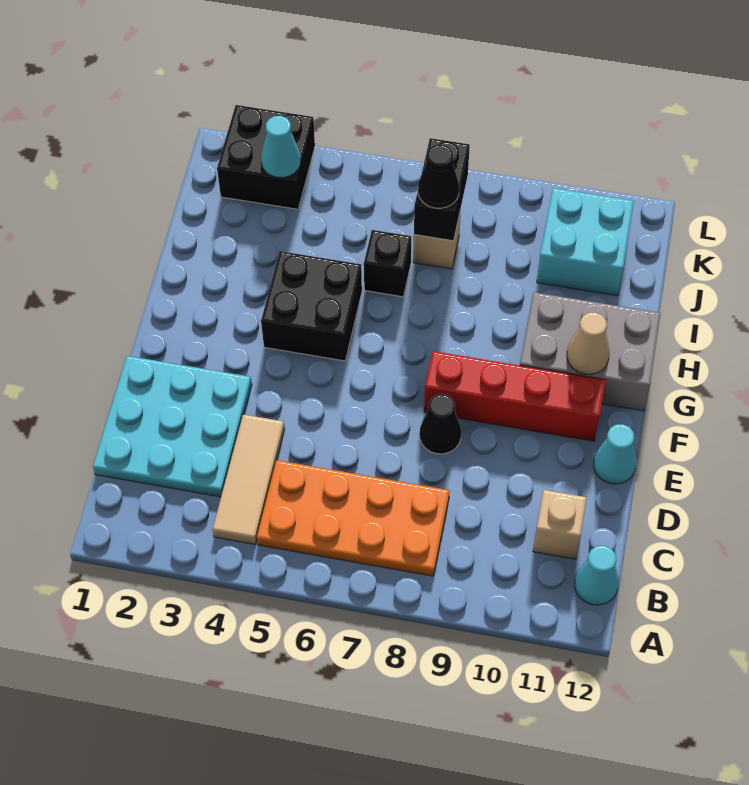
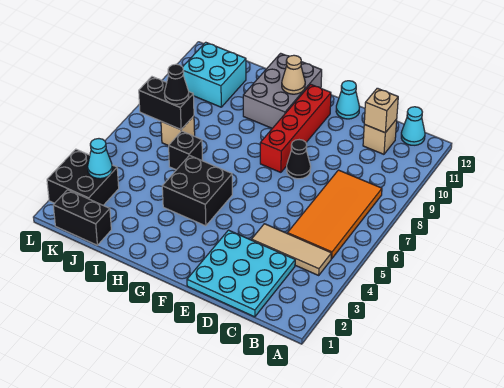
orange plate B5:C8 level 1 -> orange tile B5:C8 level 1
none -> tan brick C11 level 2
none -> black brick J1:K1 level 1

